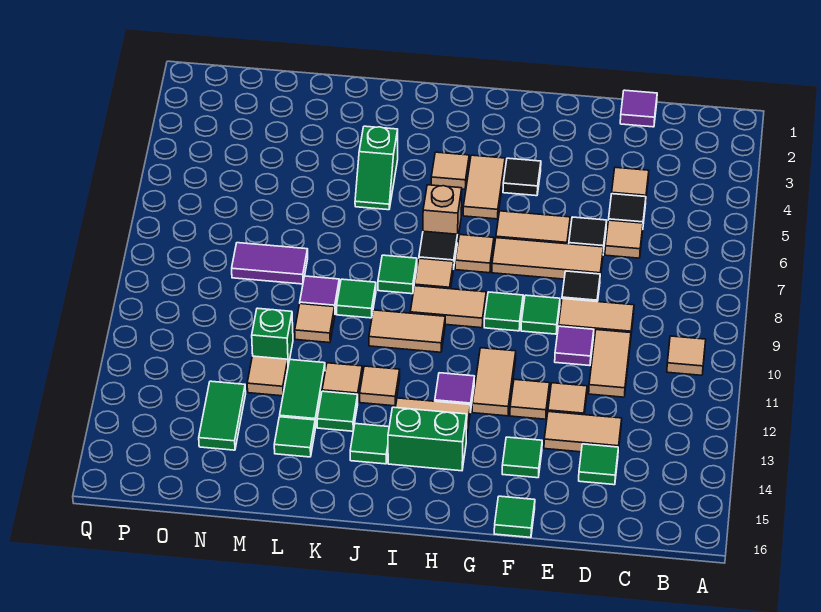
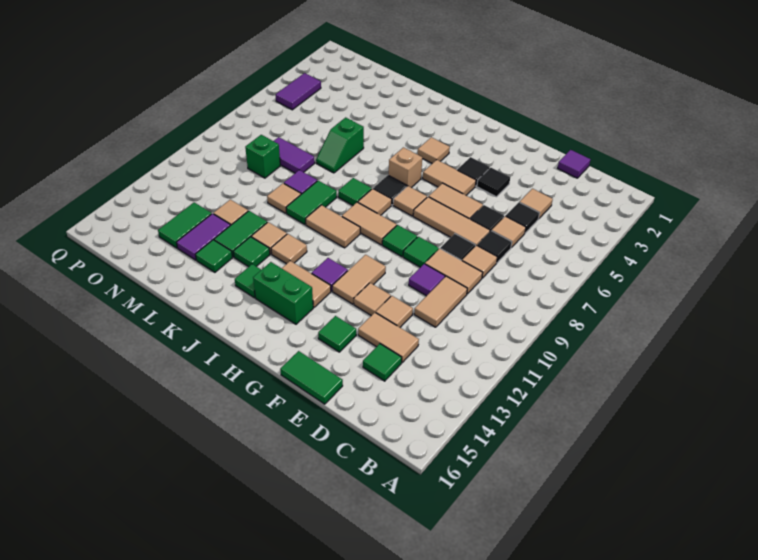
tan tile B10 level 1 -> tan tile D8 level 1
none -> black tile D7 level 1
none -> black tile F4 level 1
green tile F16 level 1 -> green tile E16:F16 level 1
tan tile H4:H5 level 1 -> tan tile G5:H5 level 1
green slope K4:K5 level 1 top 4 -> green slope L6:L7 level 1 top 6
green tile K9 level 1 -> green tile K9:K10 level 1
green brick M11 level 1 -> green brick N9 level 1
none -> purple tile M13:M14 level 1
none -> purple tile P4:P5 level 1

